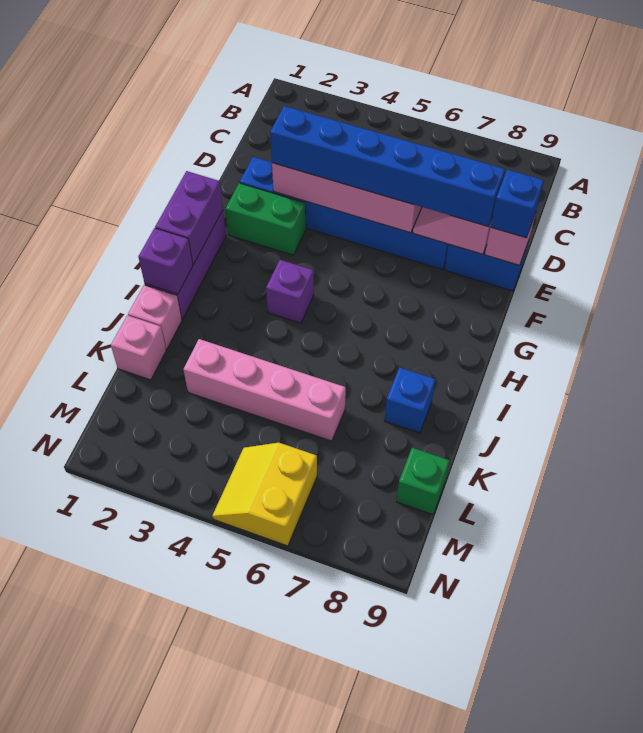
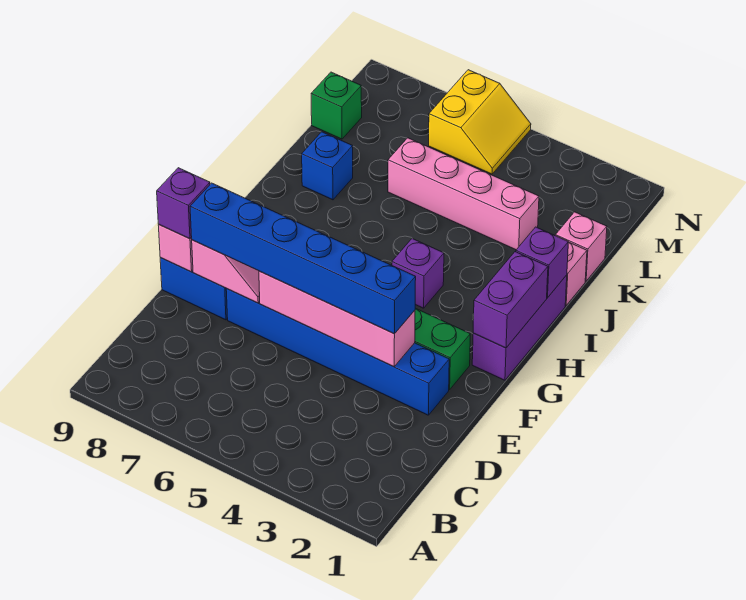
blue brick E9 level 3 -> purple brick E9 level 3

